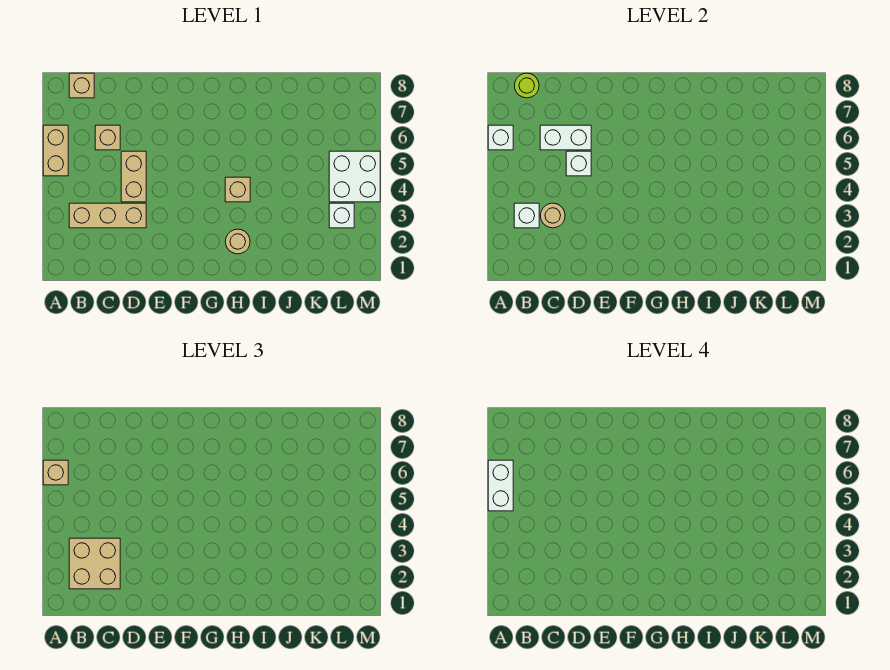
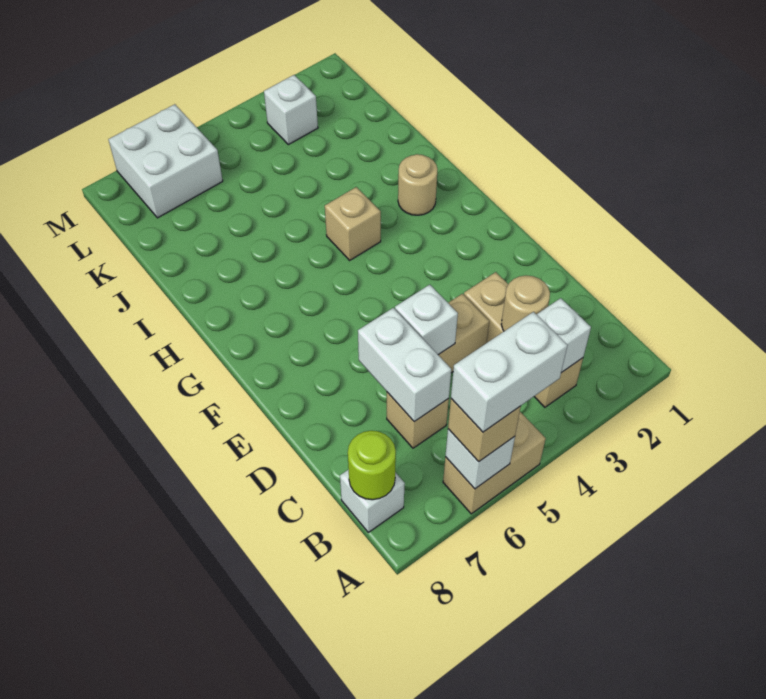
tan brick B2:C3 level 3 -> none
tan brick B8 level 1 -> white brick B8 level 1
white brick L4:M5 level 1 -> white brick L6:M7 level 1

